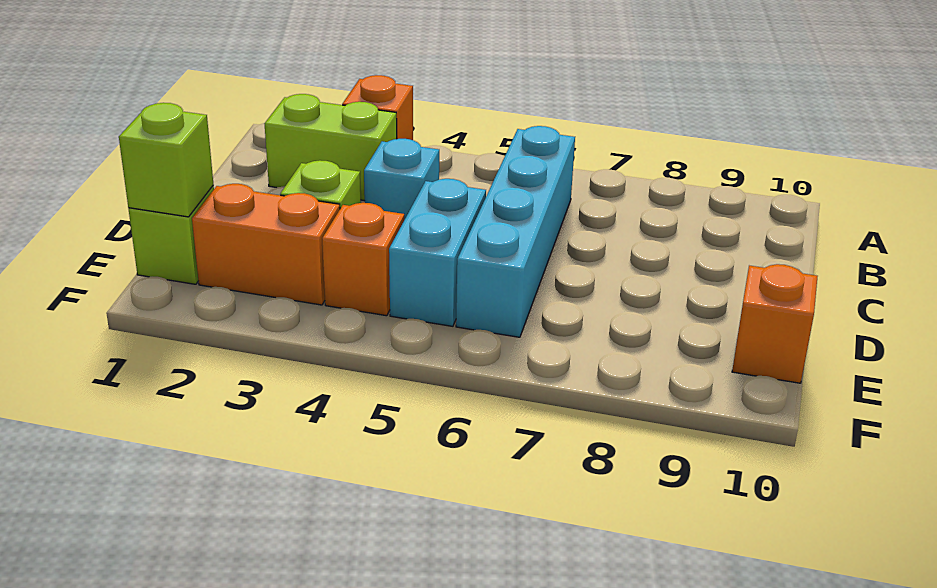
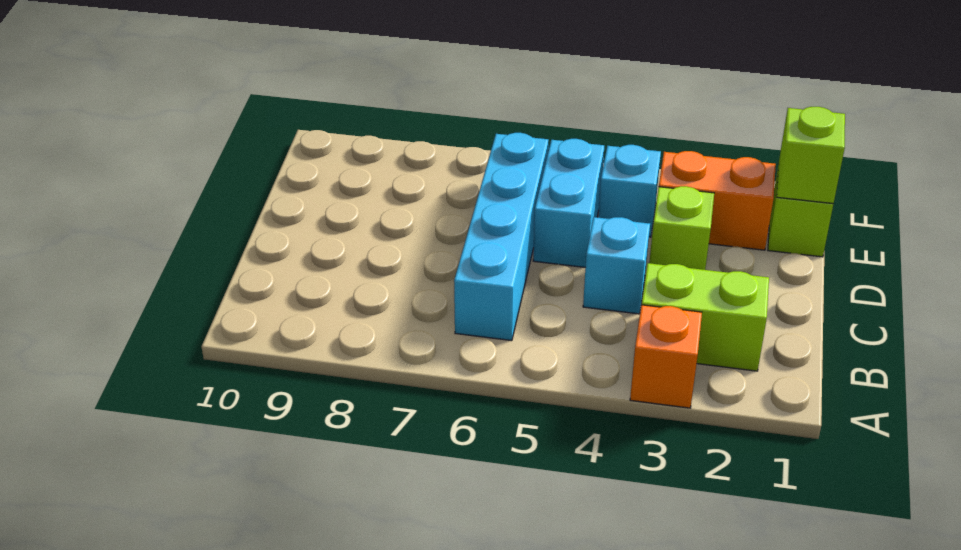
orange brick E4 level 1 -> cyan brick E4 level 1
orange brick E10 level 1 -> none

